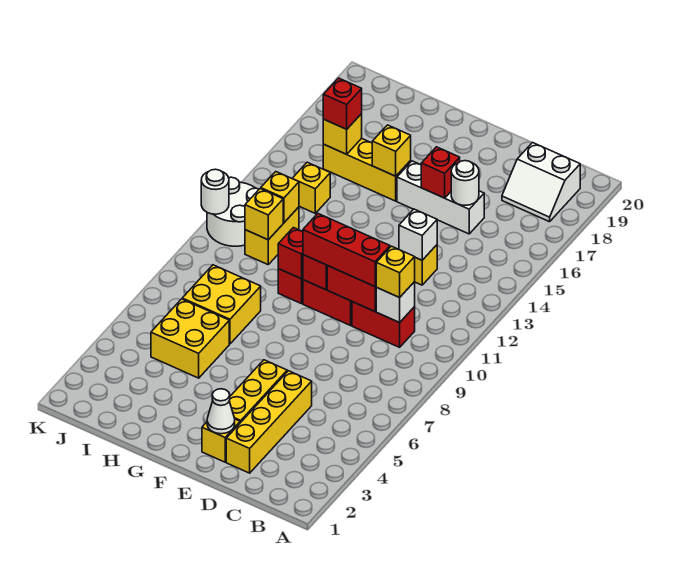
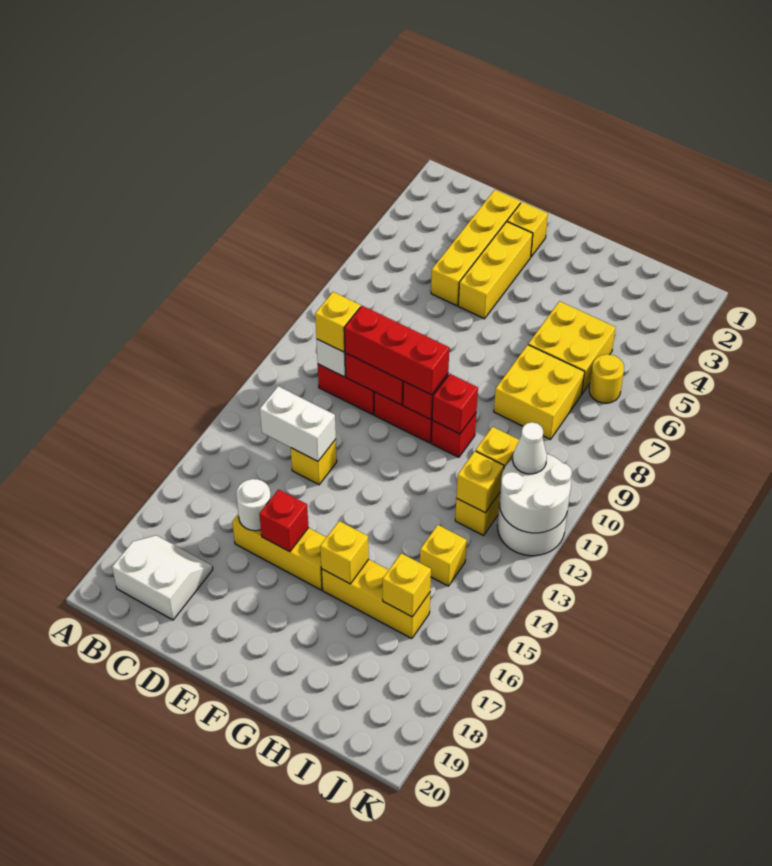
white brick D13 level 2 -> white brick C13:D13 level 2
white brick D16:F16 level 1 -> yellow brick D16:F16 level 1
white cone E2 level 2 -> white cone J11 level 3
red brick I16 level 3 -> none
none -> yellow round brick J6 level 1
white round brick K11 level 2 -> white round brick J11:K12 level 2

